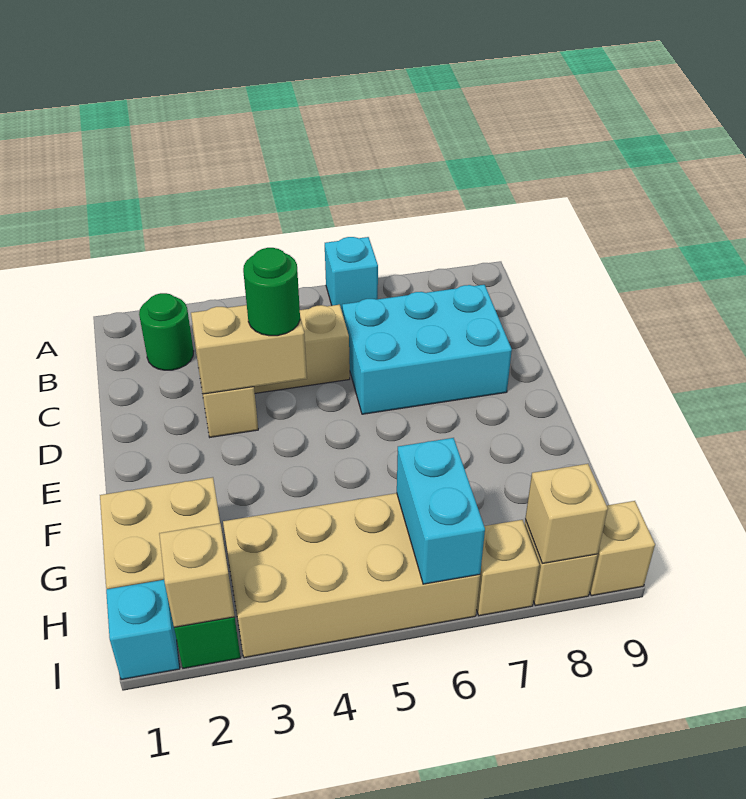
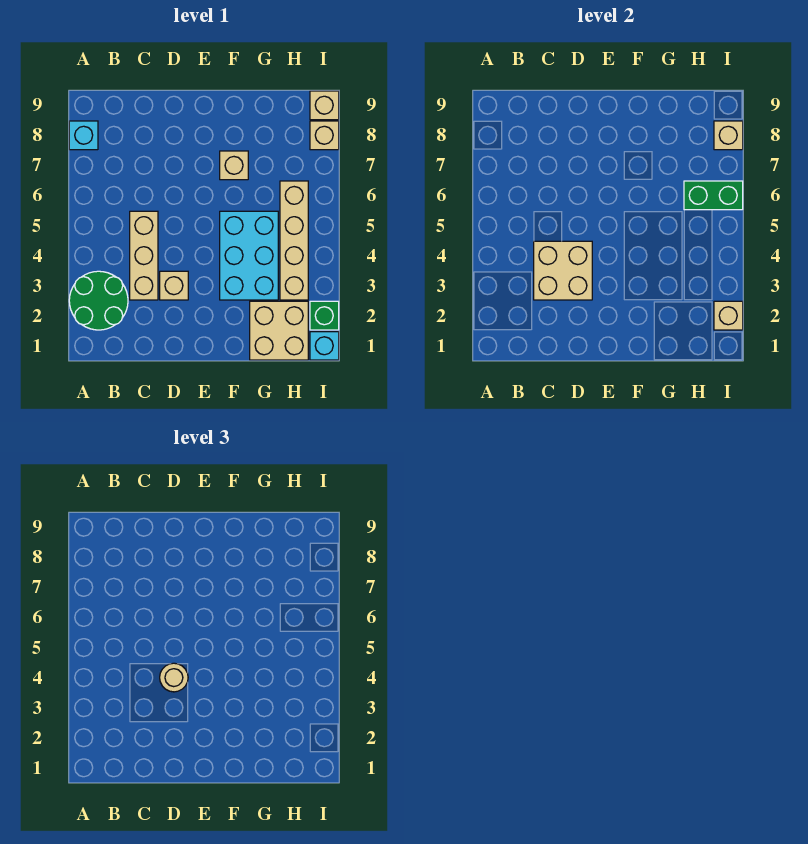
cyan brick A6 level 1 -> cyan brick A8 level 1
green round brick B2 level 1 -> green round brick A2:B3 level 1
cyan brick C6:D8 level 1 -> cyan brick F3:G5 level 1
tan brick D3:D4 level 2 -> tan brick C3:D4 level 2
green round brick D4 level 3 -> tan round brick D4 level 3
tan brick H3:I6 level 1 -> tan brick H3:H6 level 1
cyan brick H6:I6 level 2 -> green brick H6:I6 level 2
tan brick I7 level 1 -> tan brick F7 level 1

